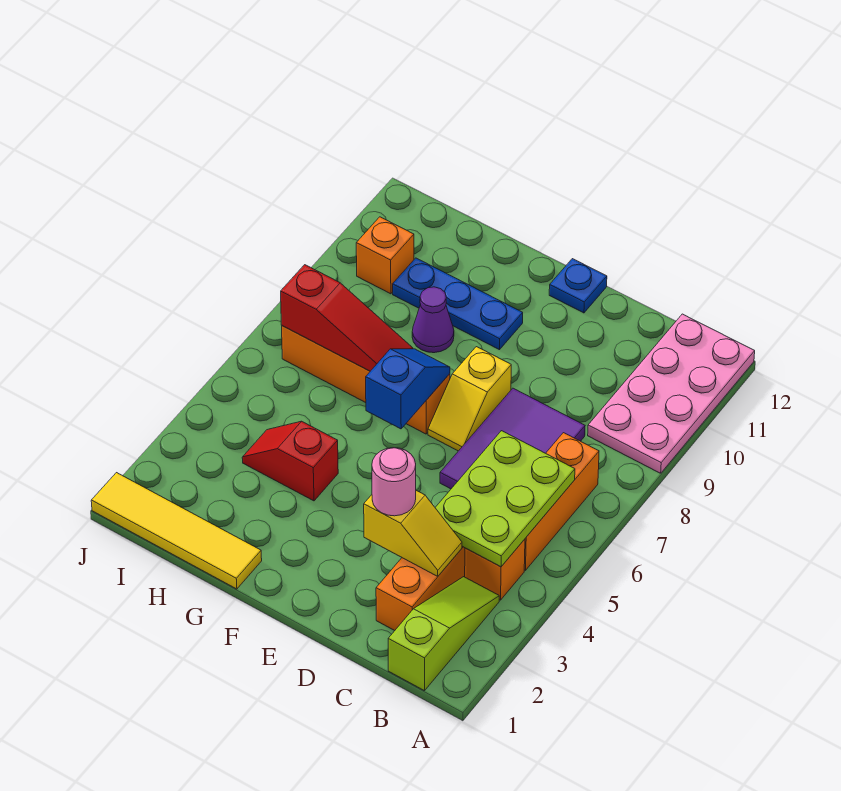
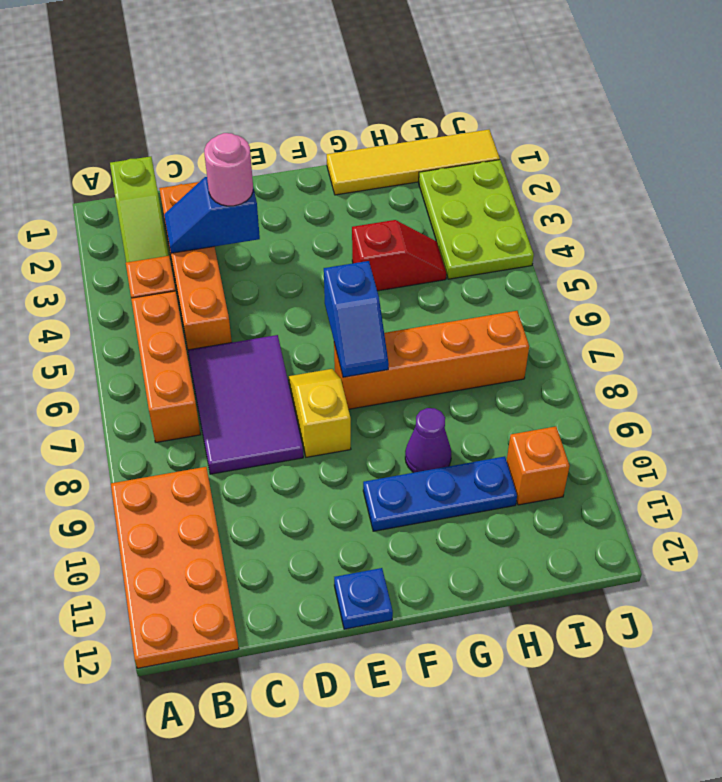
pink plate A9:B12 level 1 -> orange plate A9:B12 level 1
lime plate B4:C6 level 2 -> lime plate I2:J4 level 1
yellow slope C3:D3 level 2 top D -> blue slope C3:D3 level 2 top D
red slope G7:I7 level 2 top I -> none

